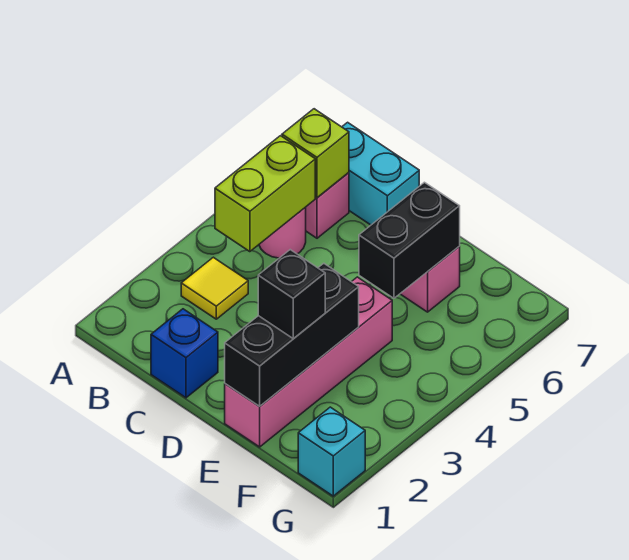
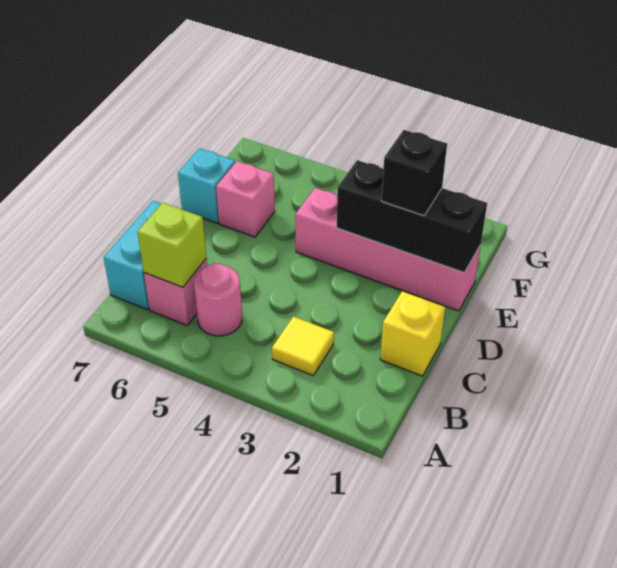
lime brick B4:B5 level 2 -> none
blue brick C1 level 1 -> yellow brick C1 level 1
black brick E5:E6 level 2 -> none
cyan brick G1 level 1 -> cyan brick E7 level 1

